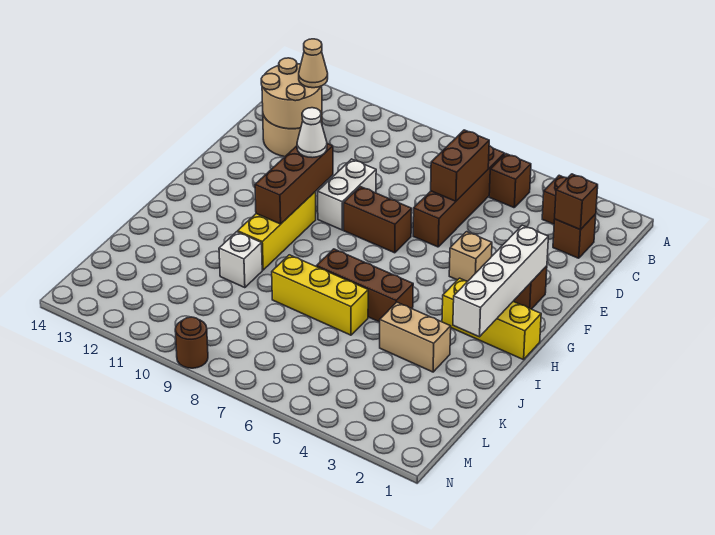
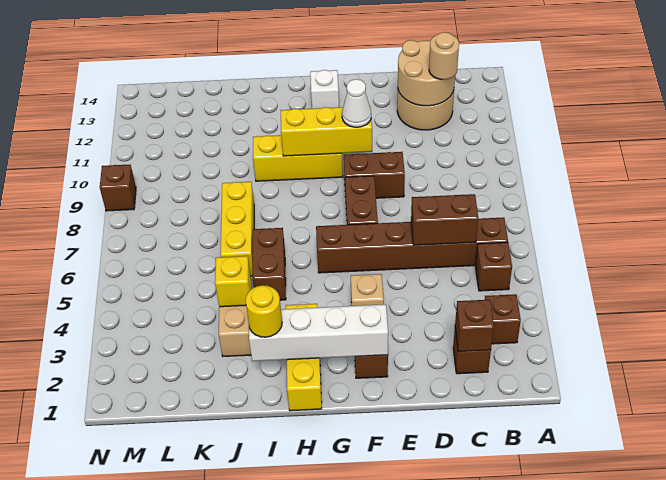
brown brick B6:E6 level 1 -> brown brick B6:G6 level 1
tan cone C12 level 3 -> tan round brick C12 level 3
white brick E9:F9 level 1 -> brown brick E9:F9 level 1
brown brick F10:H10 level 2 -> yellow brick F10:H10 level 2
none -> yellow round brick I2 level 3
brown brick I5:I7 level 1 -> brown brick I5:I6 level 1
none -> yellow brick J4 level 2
white brick J10 level 1 -> white brick G13 level 1
brown round brick N9 level 1 -> brown brick N9 level 1

